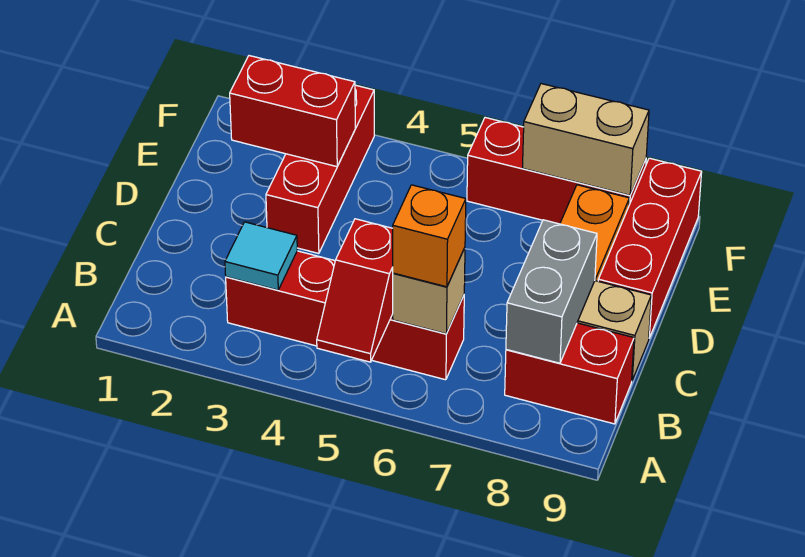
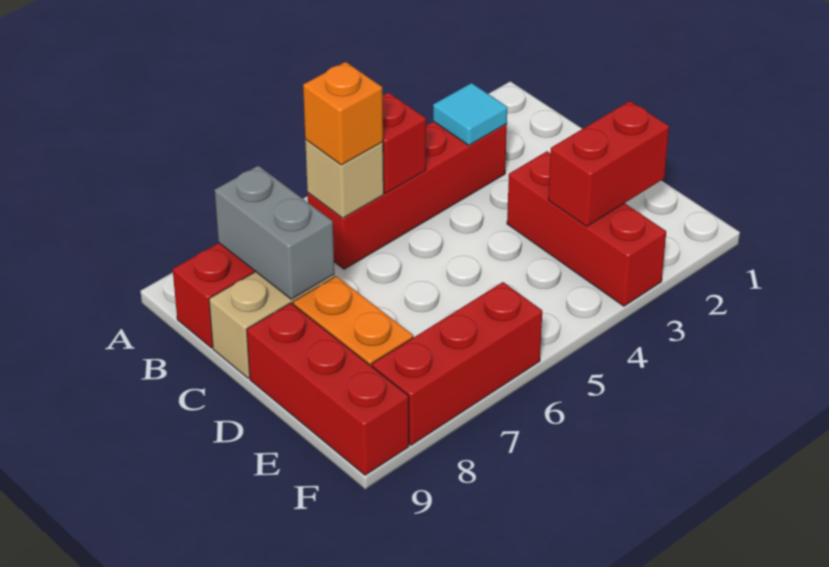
tan brick F7:F8 level 2 -> none

